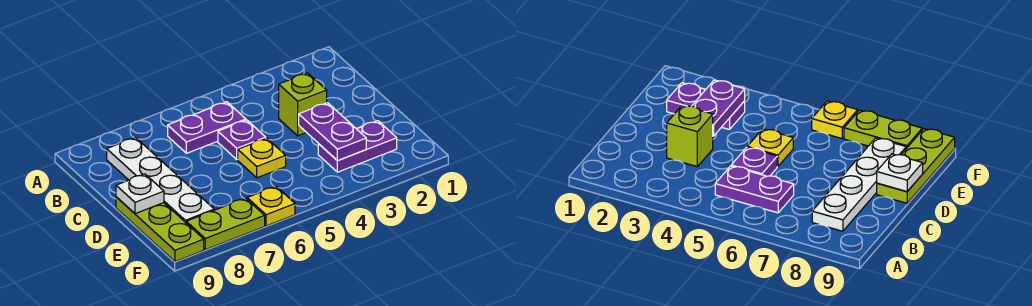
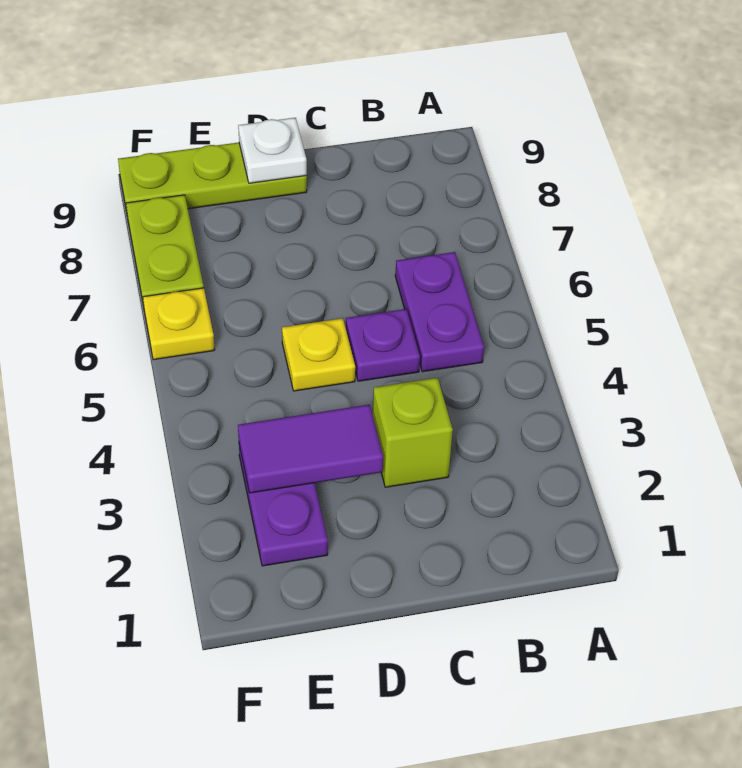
white plate B8:E8 level 1 -> none
purple plate D3:E3 level 2 -> purple tile D3:E3 level 2

